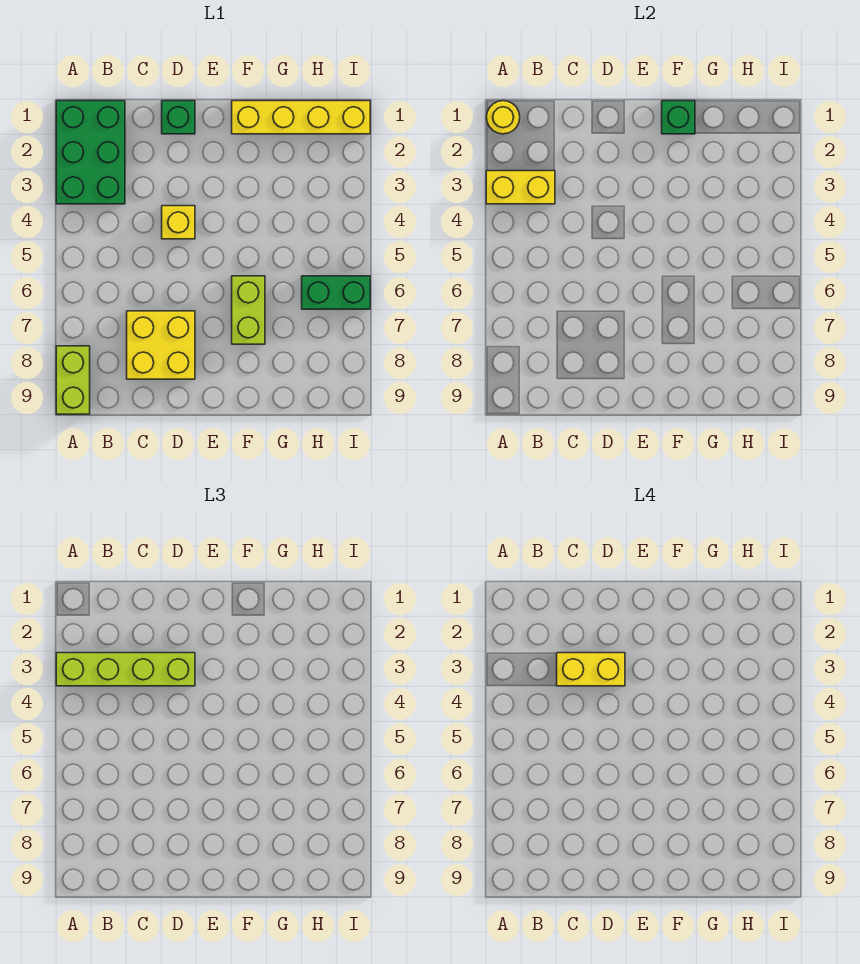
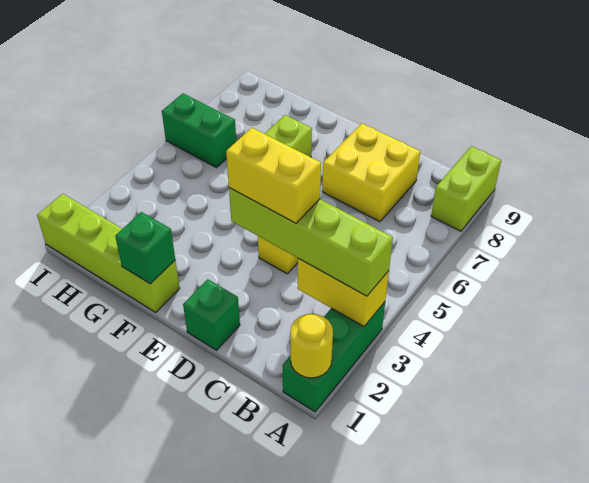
green brick A1:B3 level 1 -> green brick A1:A3 level 1
yellow brick F1:I1 level 1 -> lime brick F1:I1 level 1

